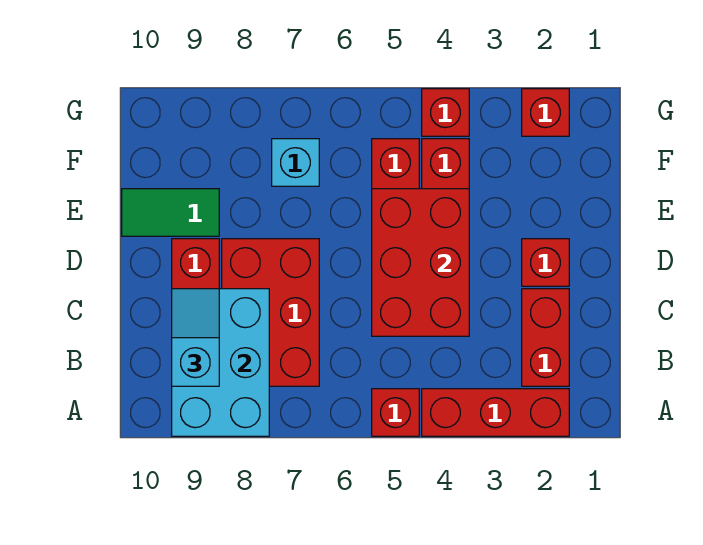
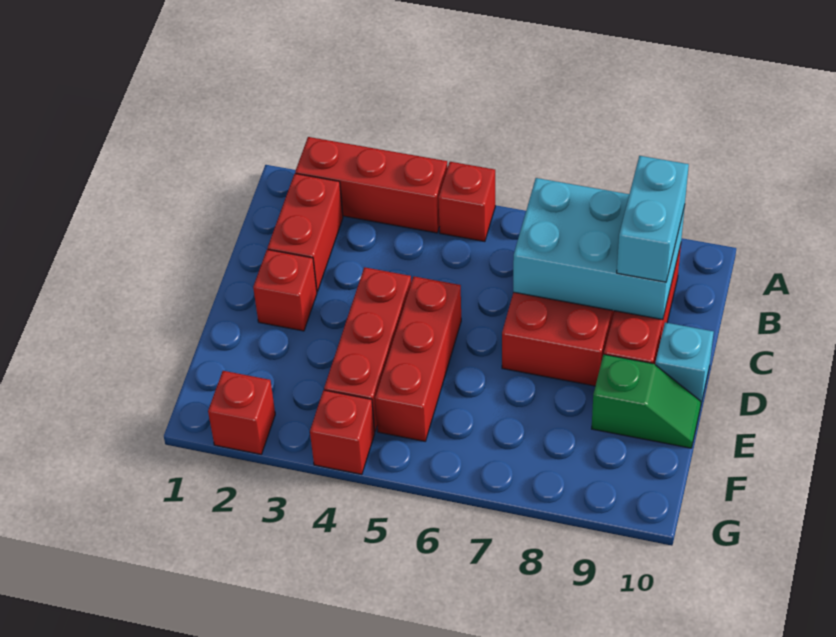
cyan brick A8:C9 level 2 -> cyan brick B7:C9 level 2
cyan slope B9:C9 level 3 top B -> cyan brick B9:C9 level 3
red brick C4:E5 level 2 -> none
green tile E9:E10 level 1 -> green slope E9:E10 level 1 top 9
cyan brick F7 level 1 -> cyan brick D10 level 1

